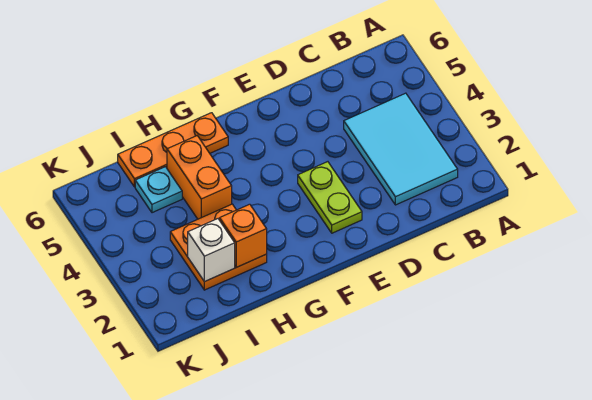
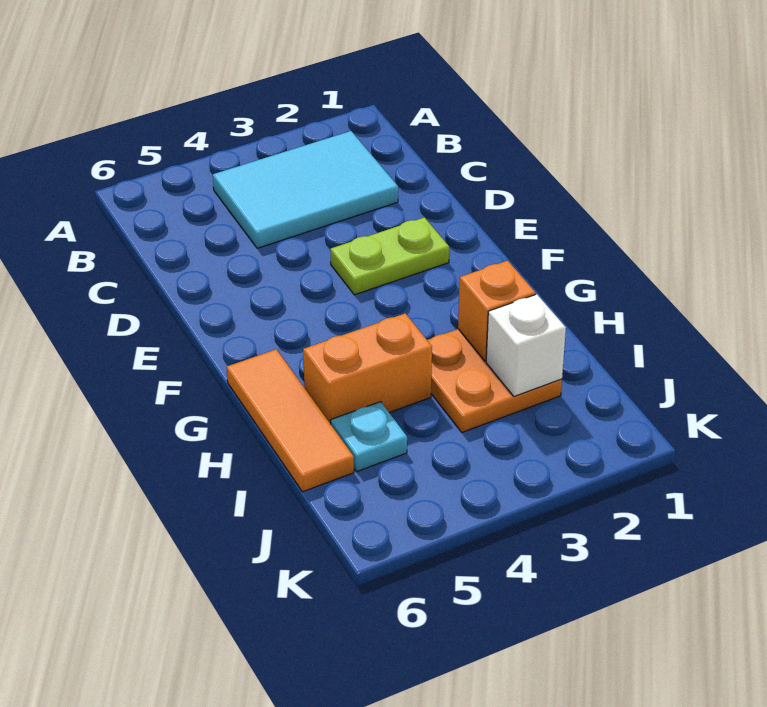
orange plate G6:I6 level 1 -> orange tile G6:I6 level 1

